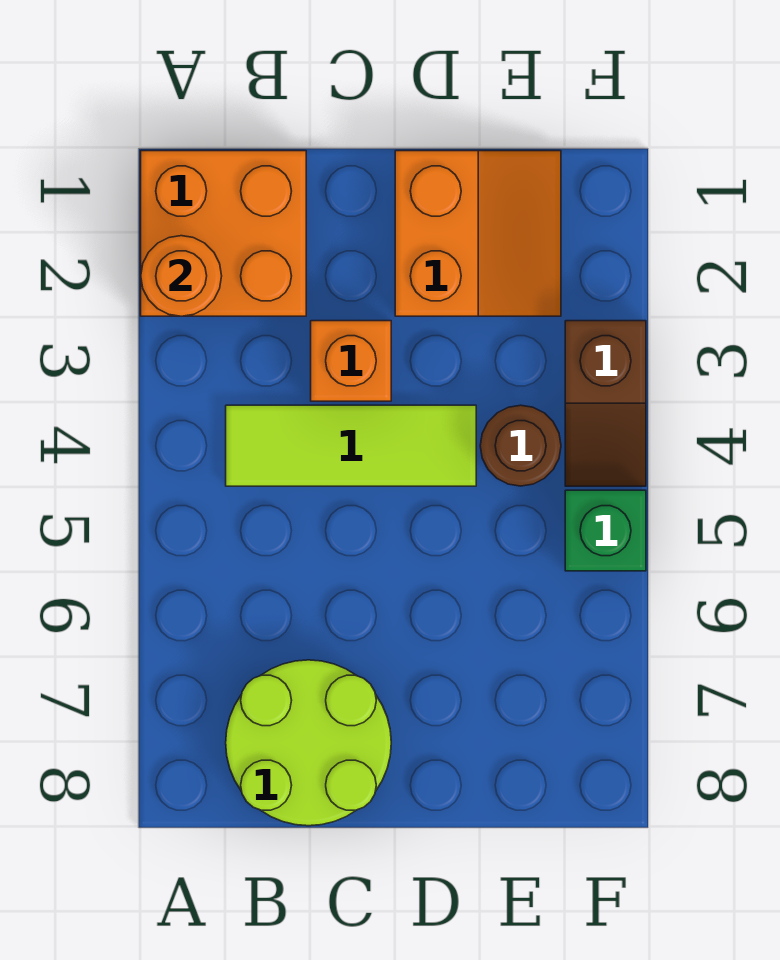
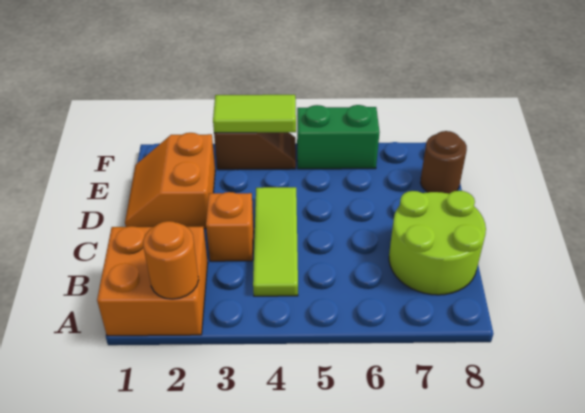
orange slope D1:E2 level 1 top D -> orange slope D1:E2 level 1 top 2
brown round brick E4 level 1 -> brown round brick E8 level 1
none -> lime tile F3:F4 level 2
green brick F5 level 1 -> green brick F5:F6 level 1

